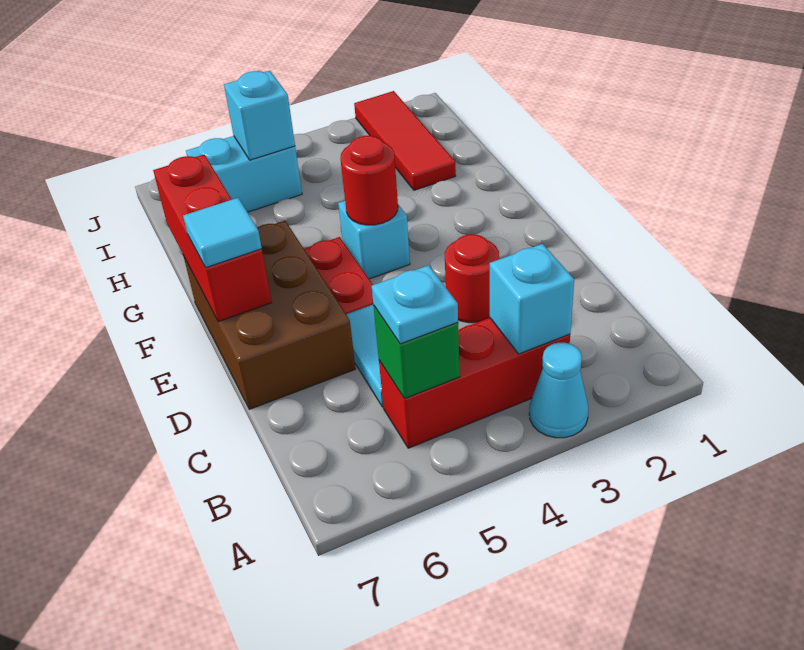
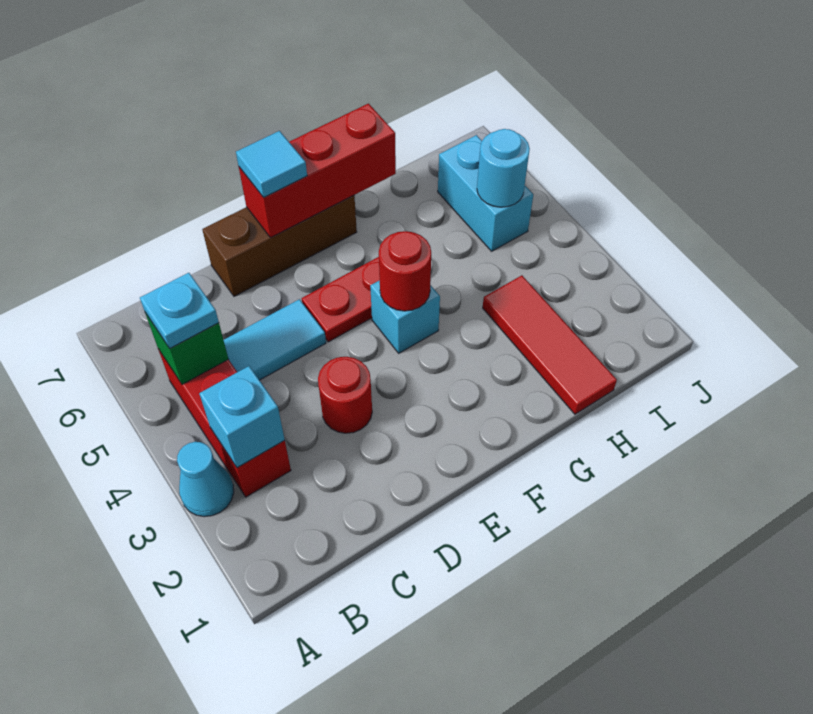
brown brick D6:F7 level 1 -> brown brick D7:F7 level 1
red tile H2:J2 level 1 -> red tile H1:H3 level 1
cyan brick I5 level 2 -> cyan round brick I5 level 2

